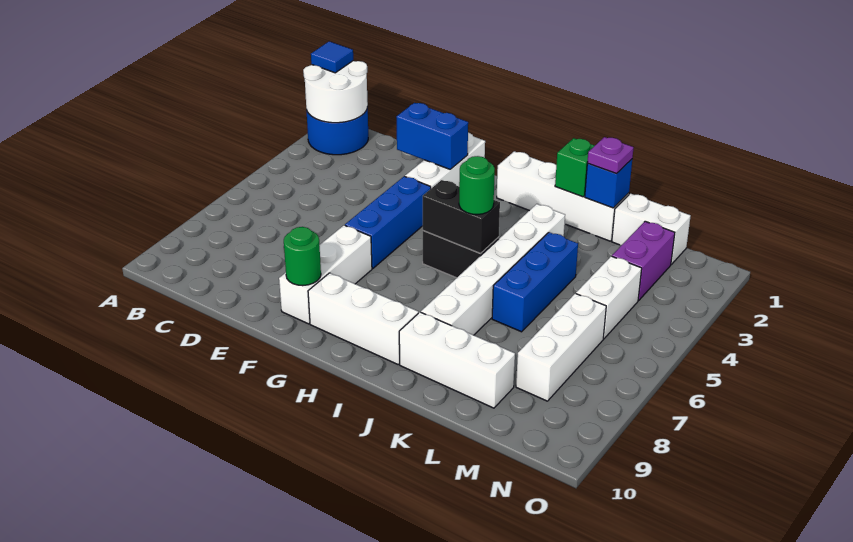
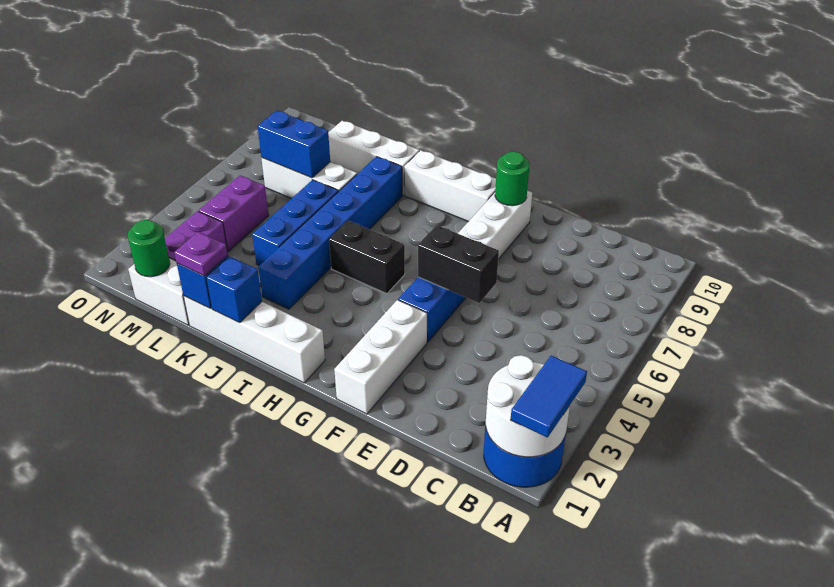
blue tile A1 level 3 -> blue tile A1:A2 level 3
blue brick E2:F2 level 2 -> blue brick L7:M7 level 2
black brick H5:I5 level 2 -> black brick E5:F5 level 2
green round brick I5 level 3 -> green round brick M1 level 2
green brick J1 level 2 -> blue brick J1 level 2
white brick J3:J8 level 1 -> blue brick J3:J8 level 1
white brick M4:M5 level 1 -> purple brick M4:M5 level 1
white brick M6:M8 level 1 -> white brick K7:M7 level 1

